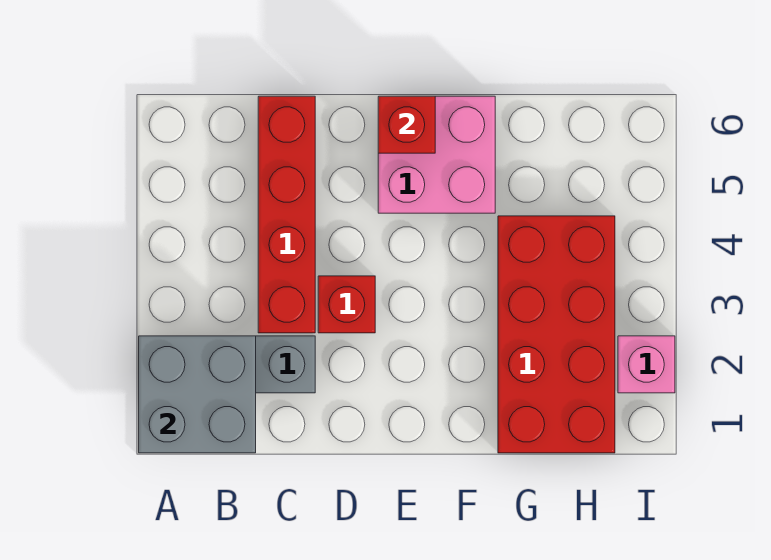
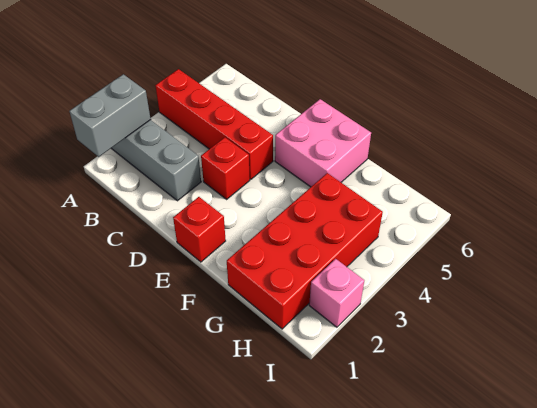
grey brick A1:B2 level 2 -> grey brick A1:A2 level 2
red brick C3:C6 level 1 -> red brick A4:D4 level 1
red brick E6 level 2 -> red brick E1 level 1

